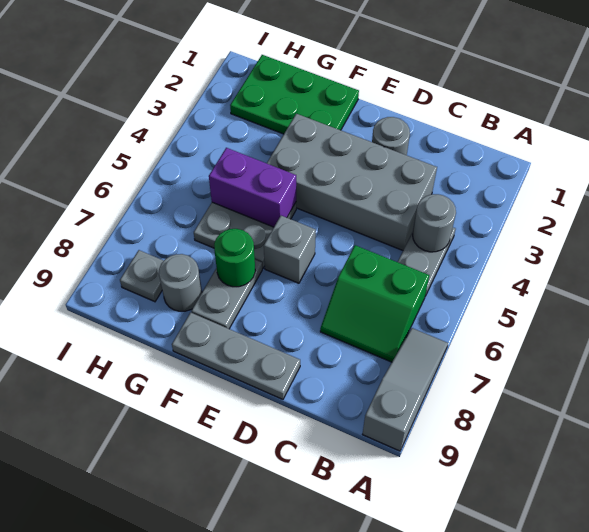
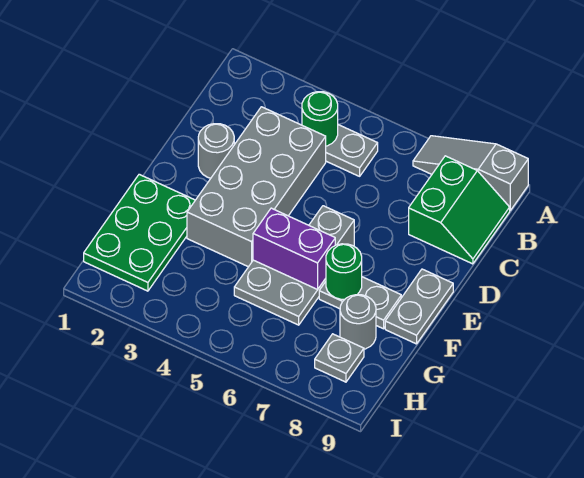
grey round brick B4 level 2 -> green round brick B4 level 2
green slope B6:C7 level 1 top 6 -> green slope B8:C9 level 1 top 8
grey plate D9:F9 level 1 -> grey plate E9:F9 level 1
purple brick F5:G5 level 2 -> purple brick F5:F6 level 2

